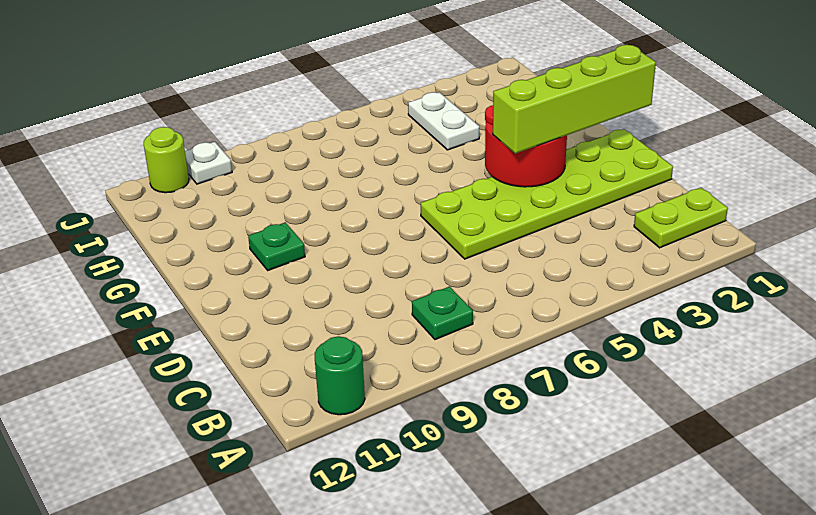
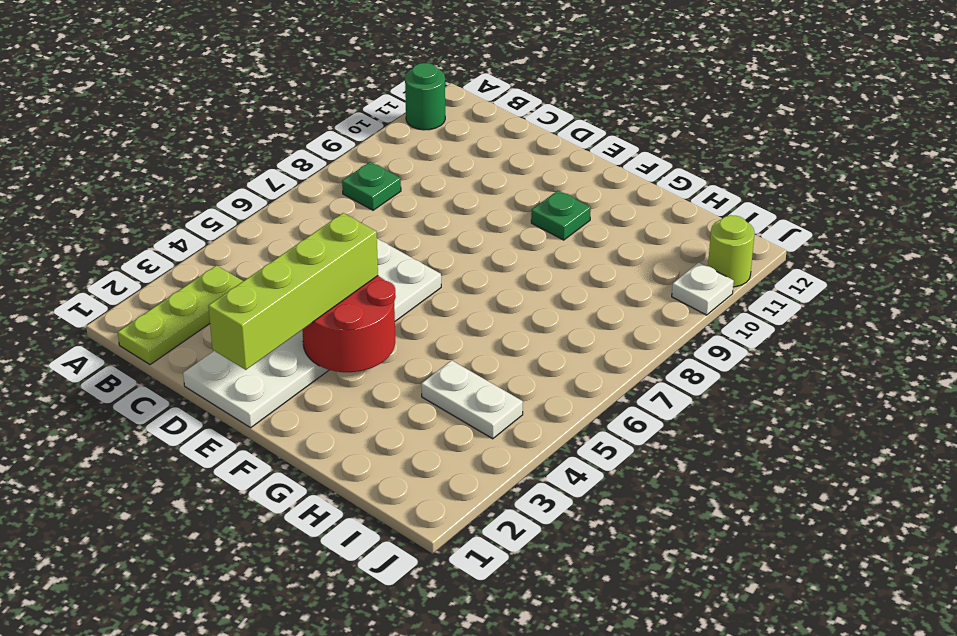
lime plate B1:B2 level 1 -> lime plate B1:B3 level 1
lime plate D1:E6 level 1 -> white plate D1:E6 level 1

